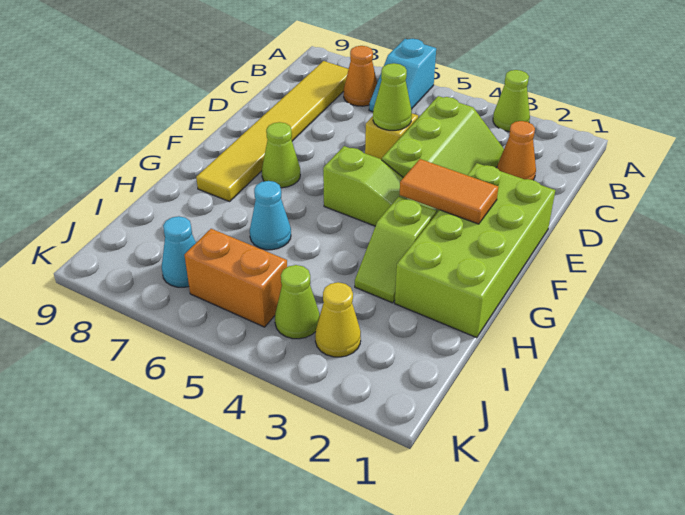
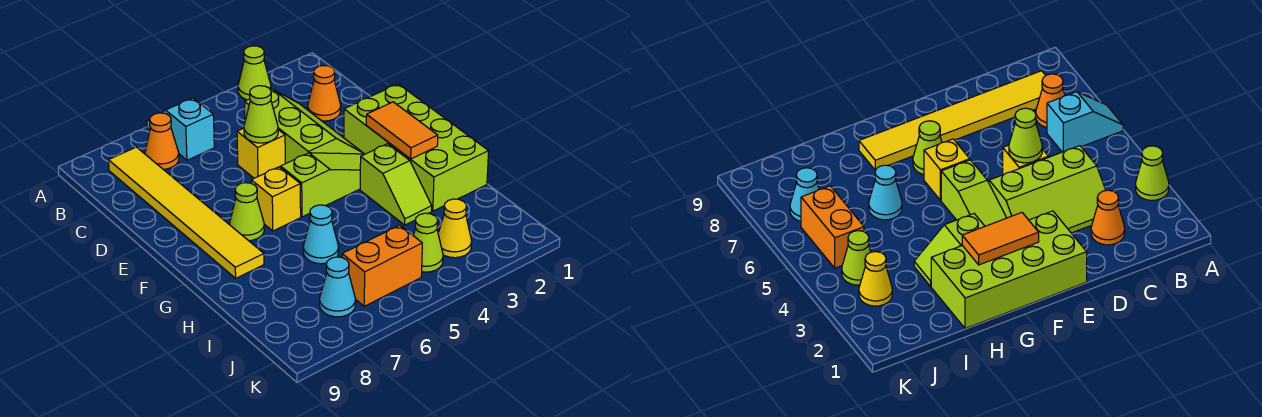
cyan slope A6:B6 level 1 top A -> cyan slope A6:B6 level 1 top B
orange tile F2:F3 level 2 -> orange tile F2:G2 level 2
none -> yellow brick F6 level 1

